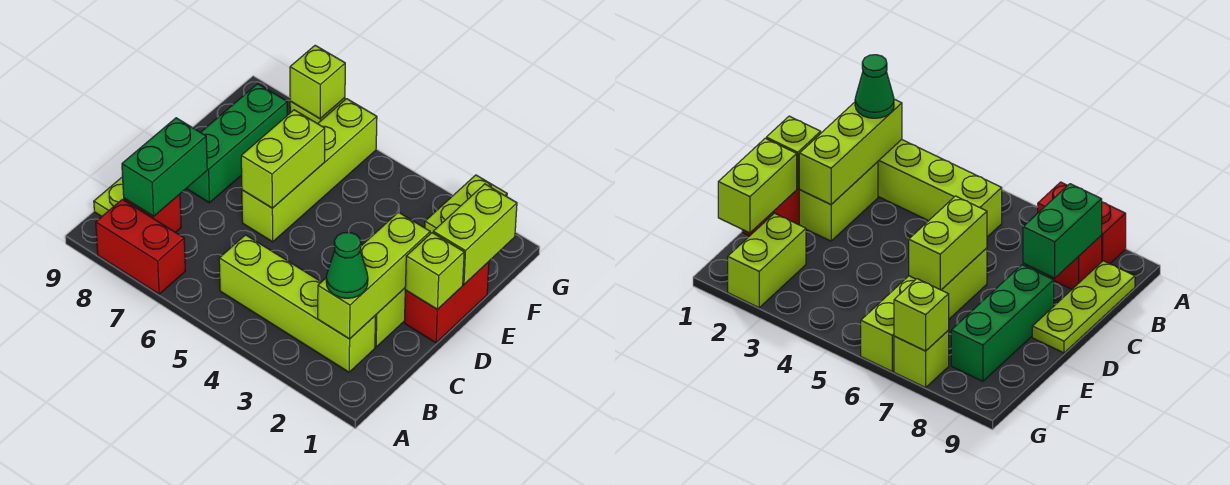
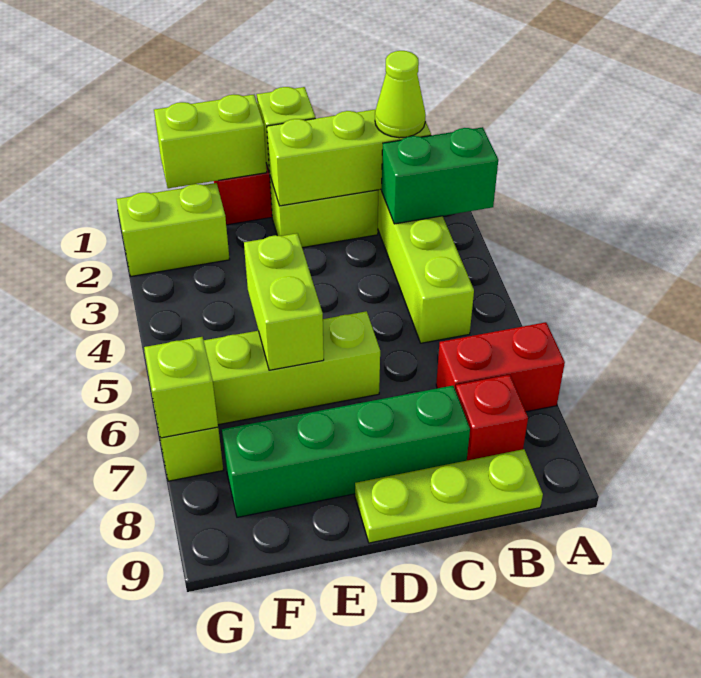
red brick A7:A8 level 1 -> red brick A7:B7 level 1
green cone B2 level 3 -> lime cone B2 level 3
green brick B8:C8 level 2 -> green brick A3:B3 level 2
lime brick D6:E6 level 2 -> lime brick E5:E6 level 2
green brick D8:F8 level 1 -> green brick C8:F8 level 1

